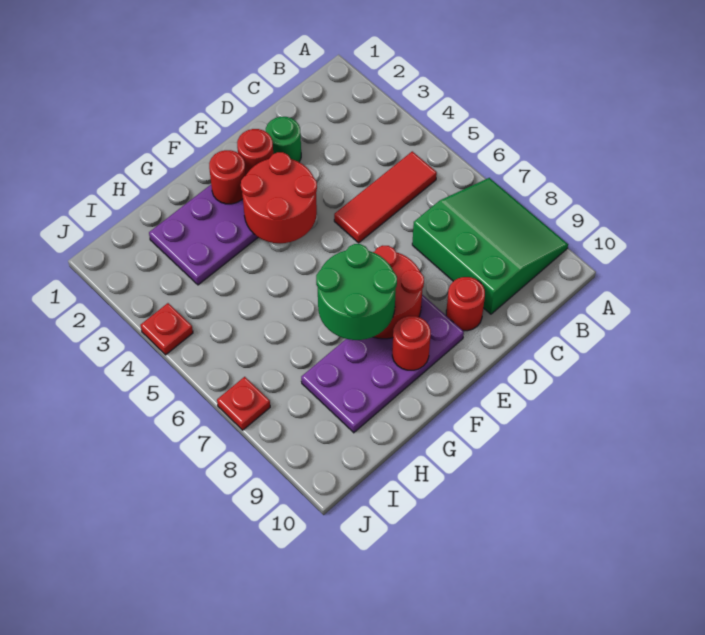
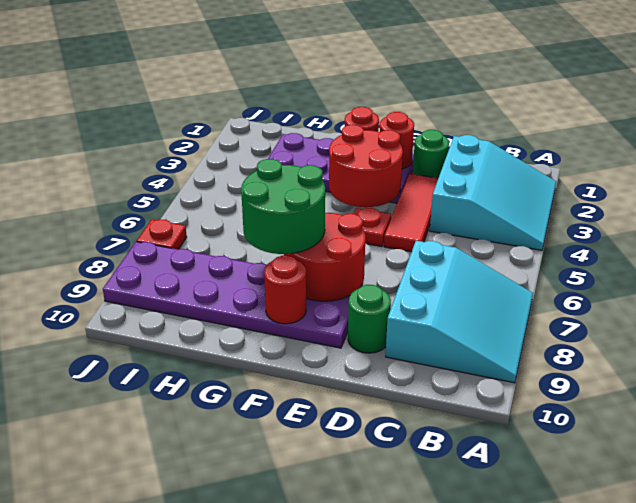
none -> cyan slope A2:C4 level 1 top C
green slope A7:C9 level 1 top C -> cyan slope A7:C9 level 1 top C
red tile B5:D5 level 1 -> red tile D3:D5 level 1
red round brick D9 level 1 -> green round brick D9 level 1
purple plate E8:H9 level 1 -> purple plate E8:J9 level 1
red plate J4 level 1 -> red plate E5 level 1

